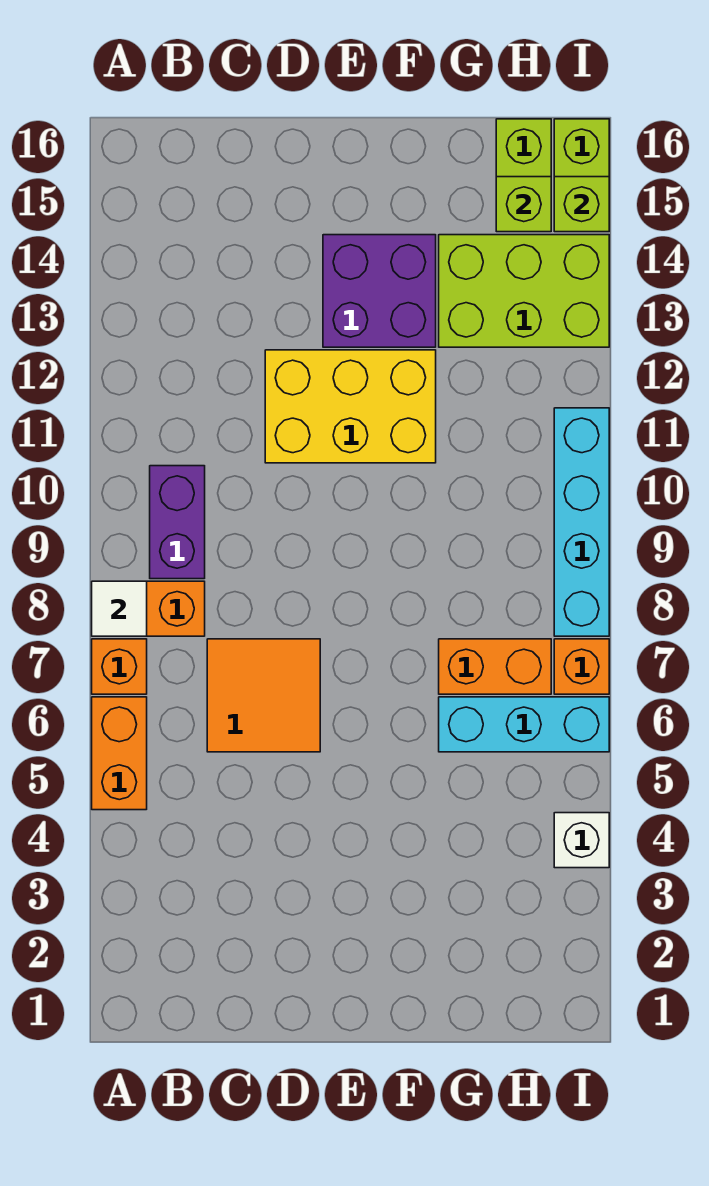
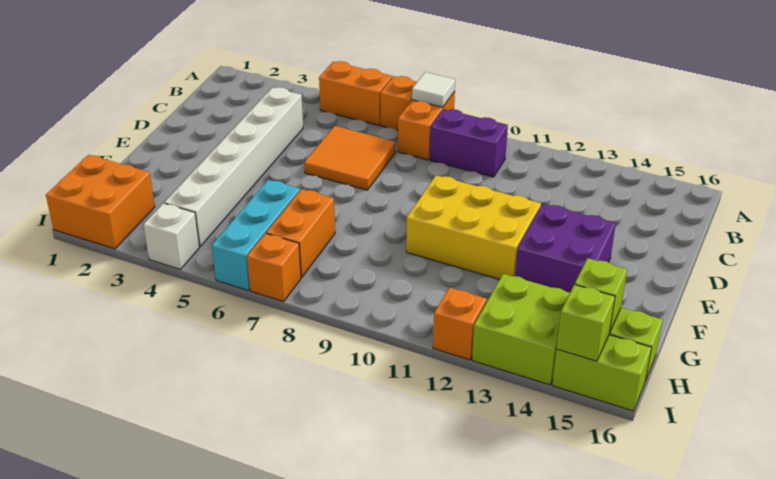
none -> white brick C4:H4 level 1
yellow brick D11:F12 level 1 -> yellow brick E10:F12 level 1
lime brick G13:I14 level 1 -> lime brick H13:I14 level 1
none -> orange brick H1:I2 level 1
cyan brick I8:I11 level 1 -> none
none -> orange brick I12 level 1

